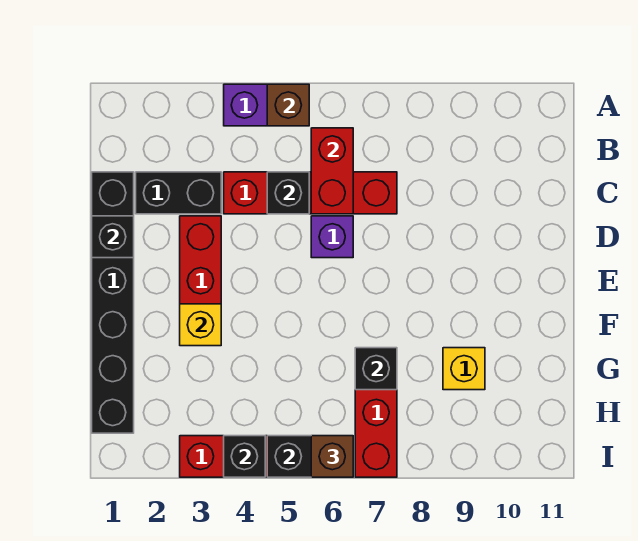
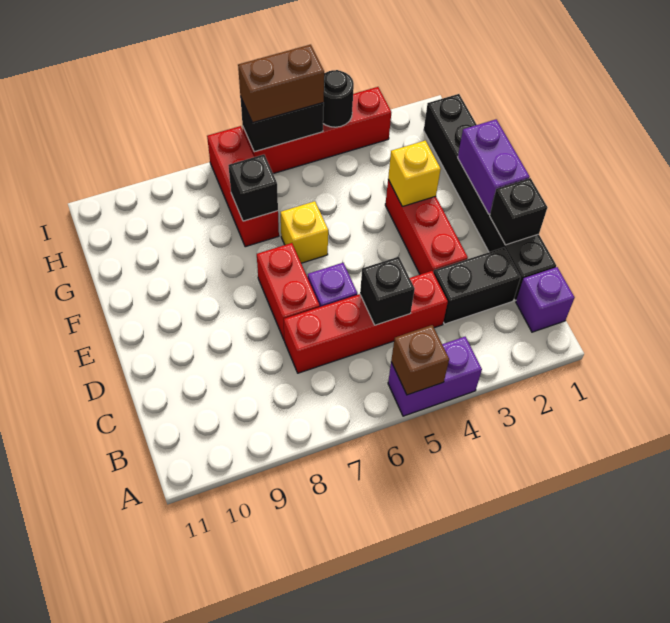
none -> purple brick B1 level 1
red brick B6:C6 level 2 -> red brick D7:E7 level 1
none -> purple brick E1:F1 level 2
yellow brick G9 level 1 -> yellow brick F6 level 1
black brick I4 level 2 -> black round brick I4 level 2
brown brick I6 level 3 -> brown brick I5:I6 level 3

